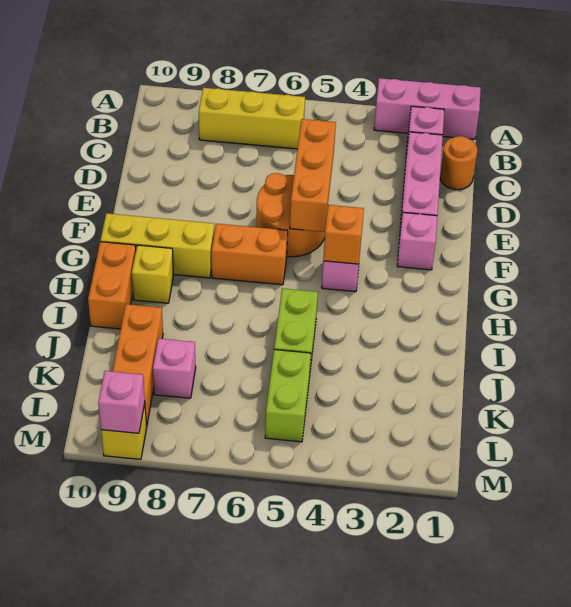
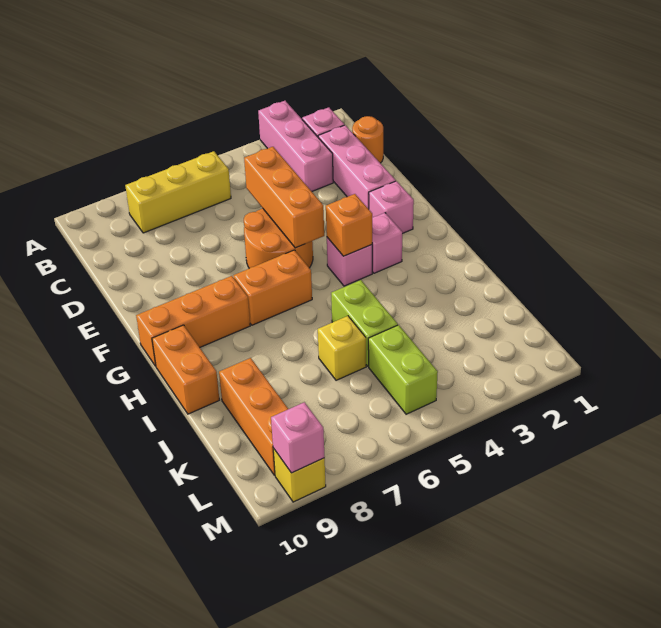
pink brick A1:A3 level 1 -> pink brick A3:C3 level 1
yellow brick G8:G10 level 1 -> orange brick G8:G10 level 1
yellow brick H9 level 1 -> yellow brick J6 level 1
pink brick K8 level 1 -> pink brick G3 level 1

